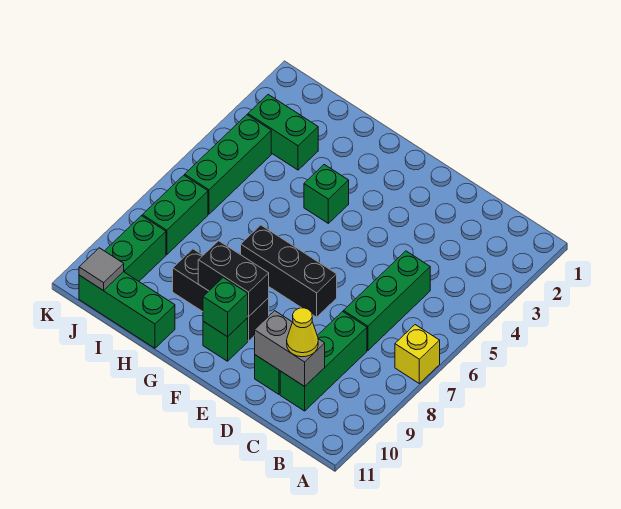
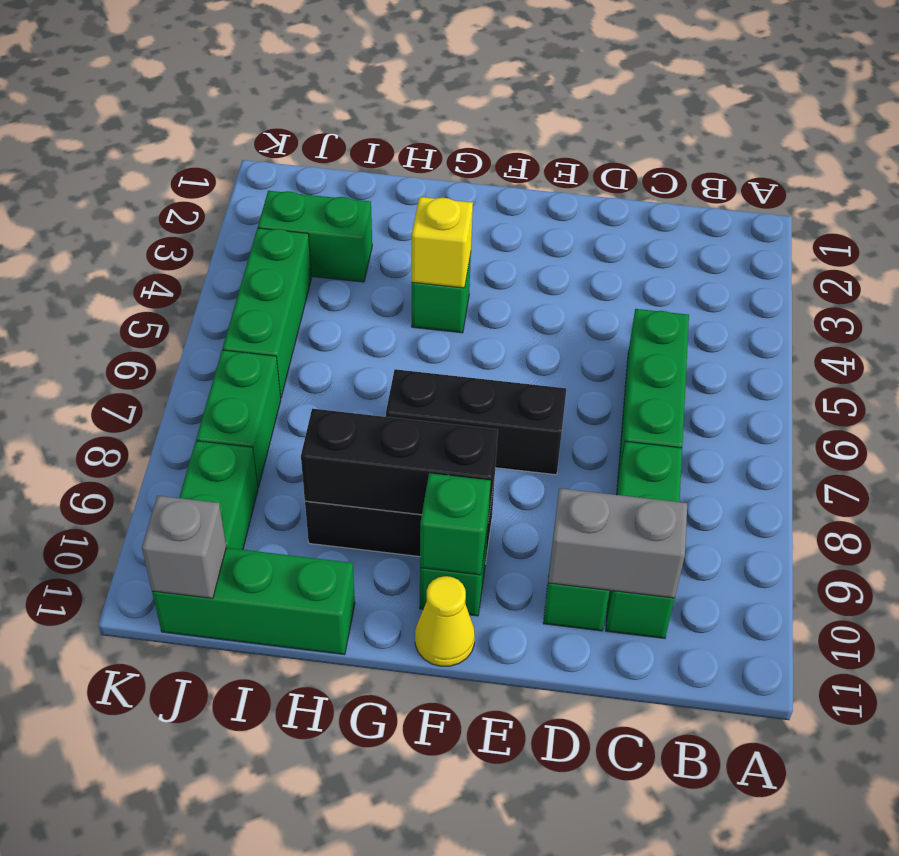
yellow brick A7 level 1 -> yellow brick G4 level 2
yellow cone C10 level 3 -> yellow cone F11 level 1
black brick F9:G9 level 2 -> black brick F9:H9 level 2
grey tile J11 level 2 -> grey brick J11 level 2

